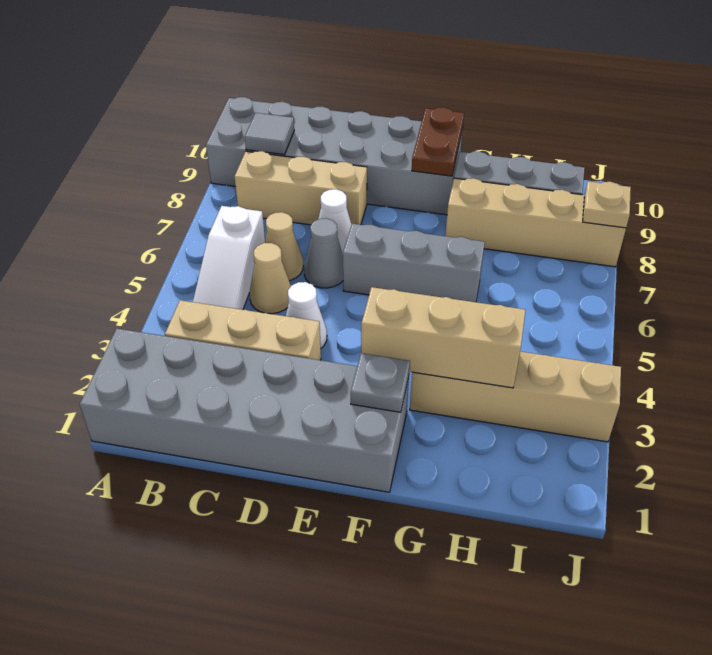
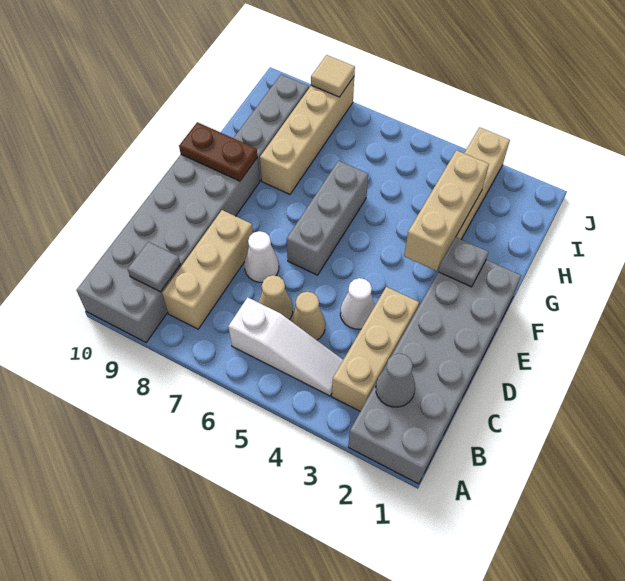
grey cone D6 level 1 -> grey cone B2 level 2
tan plate J8 level 2 -> tan tile J8 level 2

